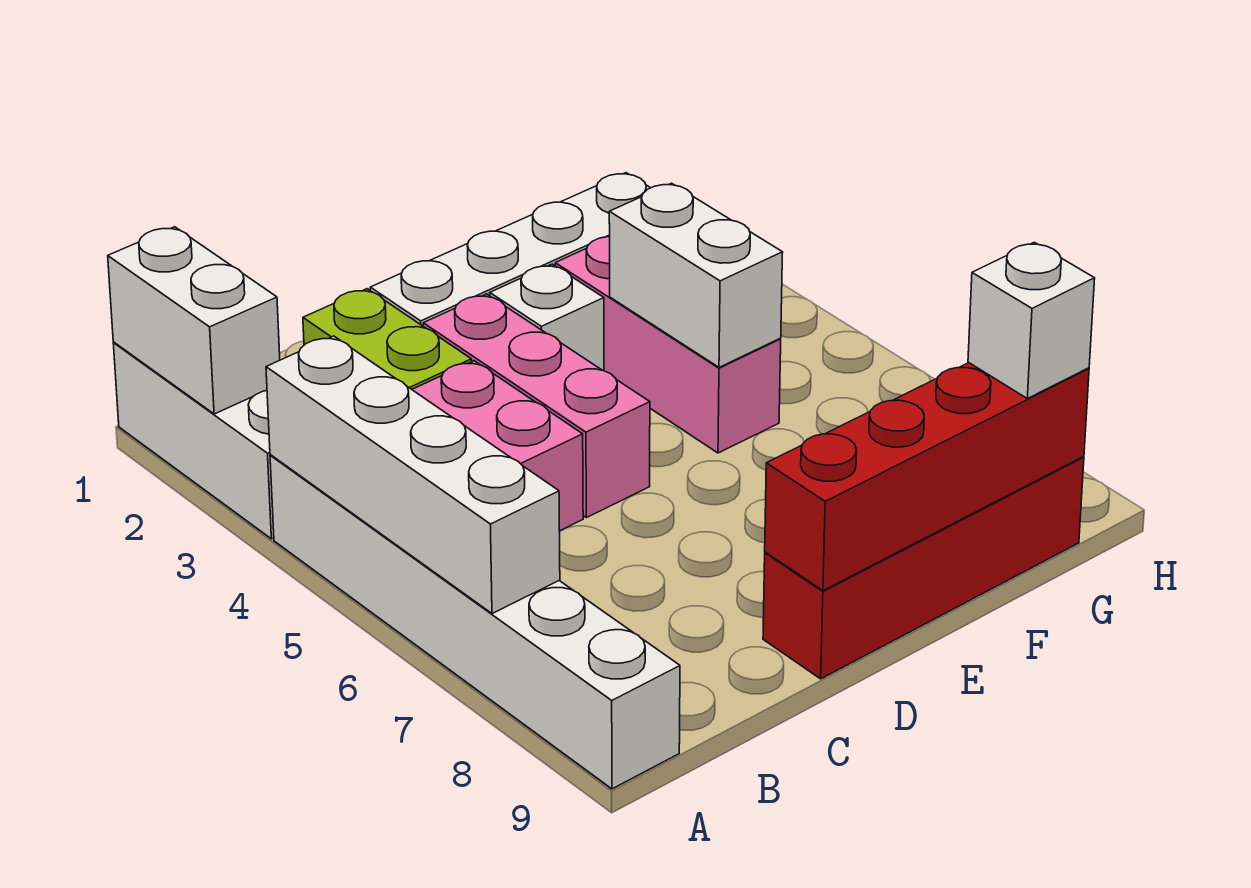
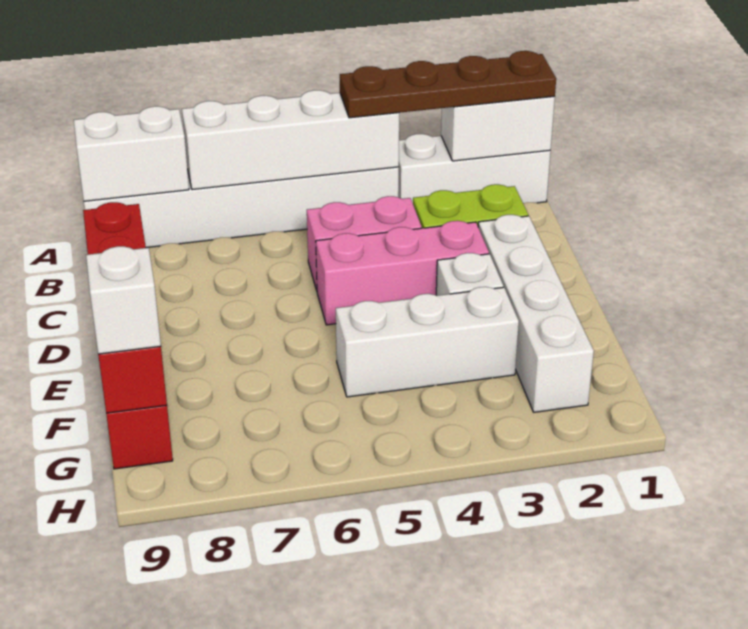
none -> brown plate A1:A4 level 3
pink brick F3:F5 level 1 -> white brick F3:F5 level 1
white brick F4:F5 level 2 -> white brick A8:A9 level 2

